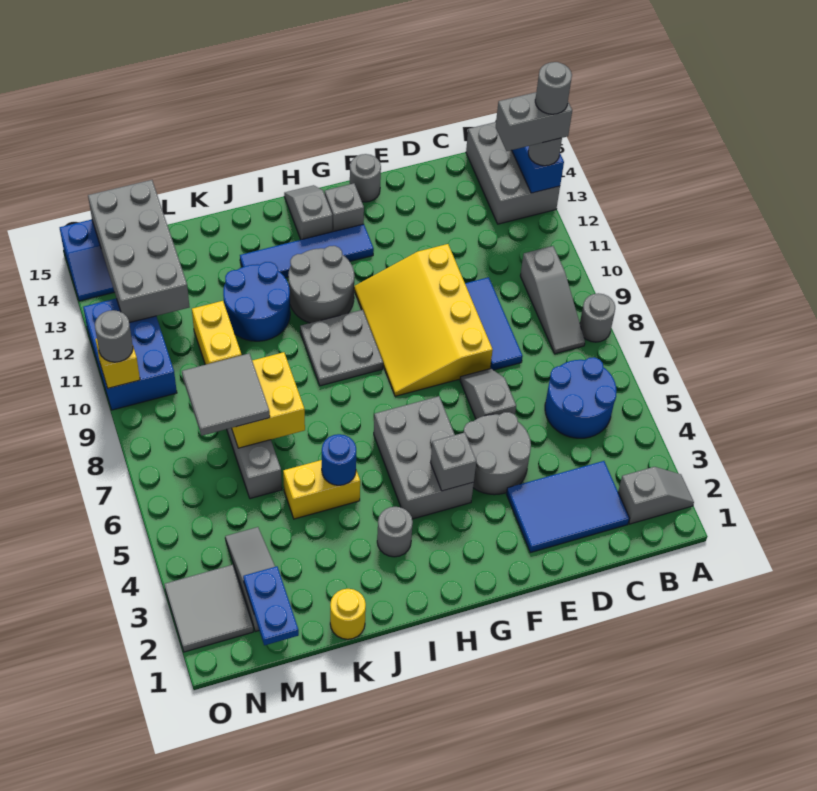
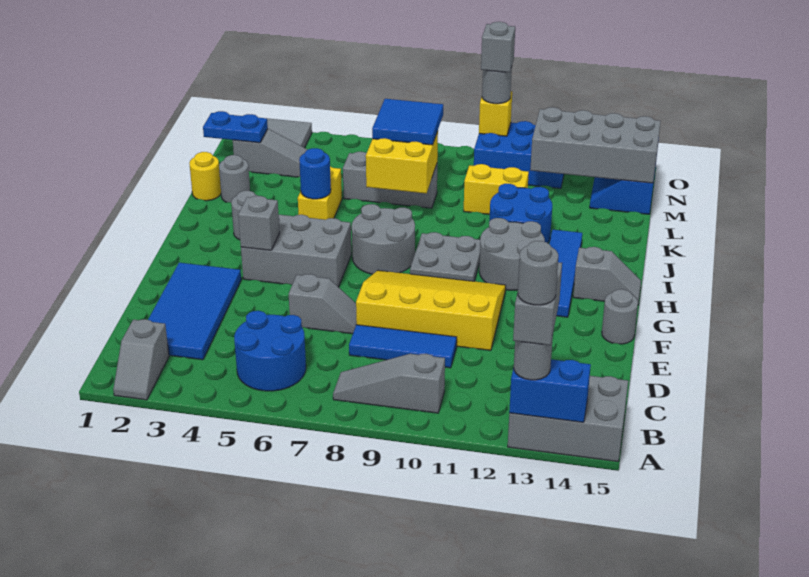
grey round brick A8 level 1 -> grey round brick K2 level 1
blue tile C2:E3 level 1 -> blue tile C2:F3 level 1
grey round brick E4:F5 level 1 -> grey round brick H7:I8 level 1
grey brick G14 level 1 -> grey brick O10 level 4
grey tile L7:M8 level 3 -> blue tile L7:M8 level 3

